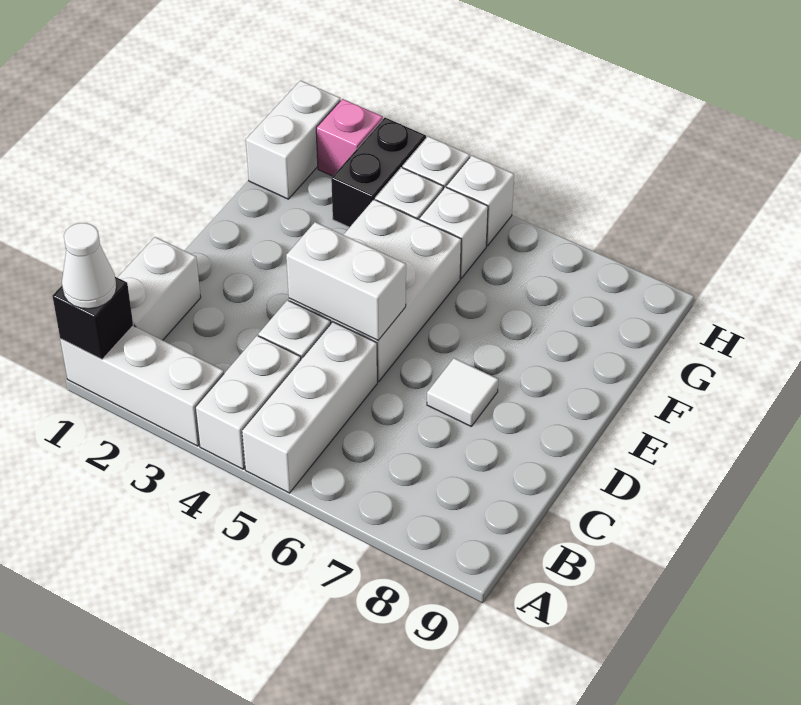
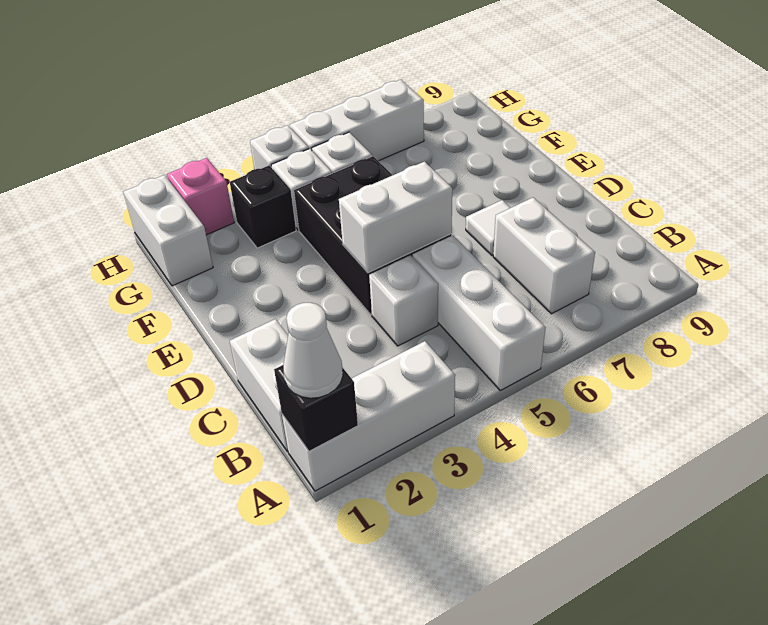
white brick A4:B4 level 1 -> white brick B7:C7 level 1
white brick D4:F5 level 1 -> black brick D4:F5 level 1
black brick G3:H3 level 1 -> black brick G3 level 1
white brick H5 level 1 -> white brick H5:H7 level 1

